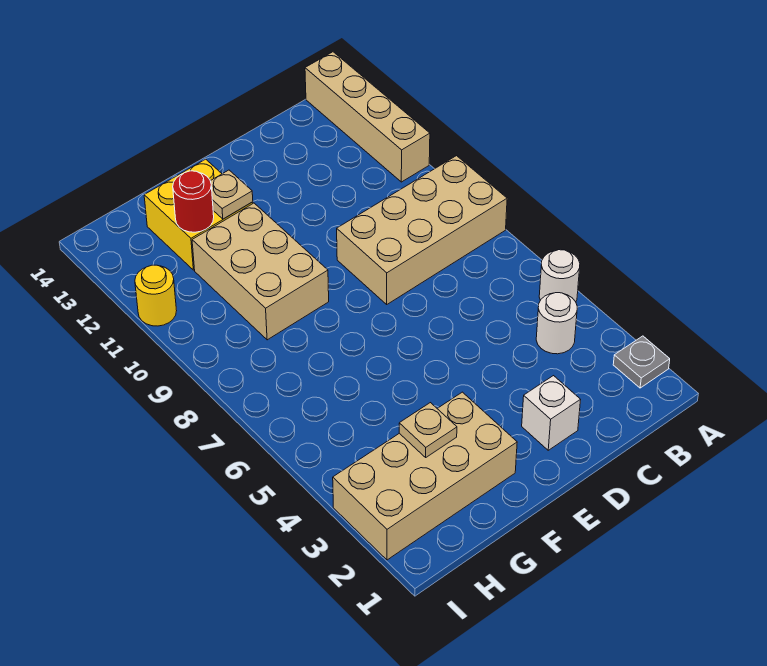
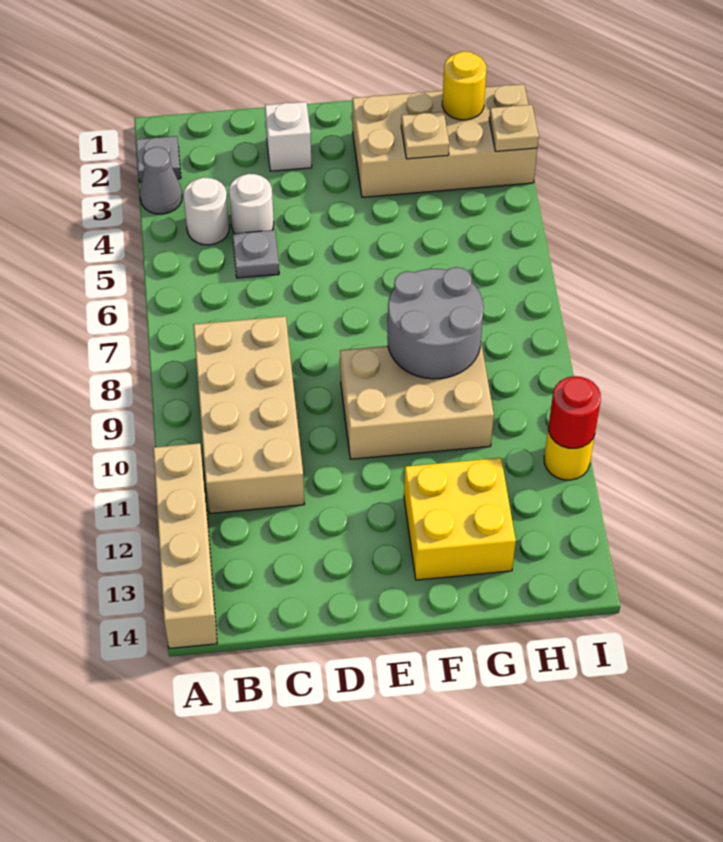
none -> grey cone A3 level 1
white round brick A5 level 1 -> white round brick C4 level 1
tan brick A8:D9 level 1 -> tan brick B8:C11 level 1
none -> grey plate C5 level 1
none -> grey round brick F8:G9 level 2
tan brick F9:G11 level 1 -> tan brick E9:G10 level 1
tan plate F12 level 2 -> tan plate I3 level 2
red round brick G12 level 2 -> red round brick I11 level 2
none -> yellow round brick H2 level 2

